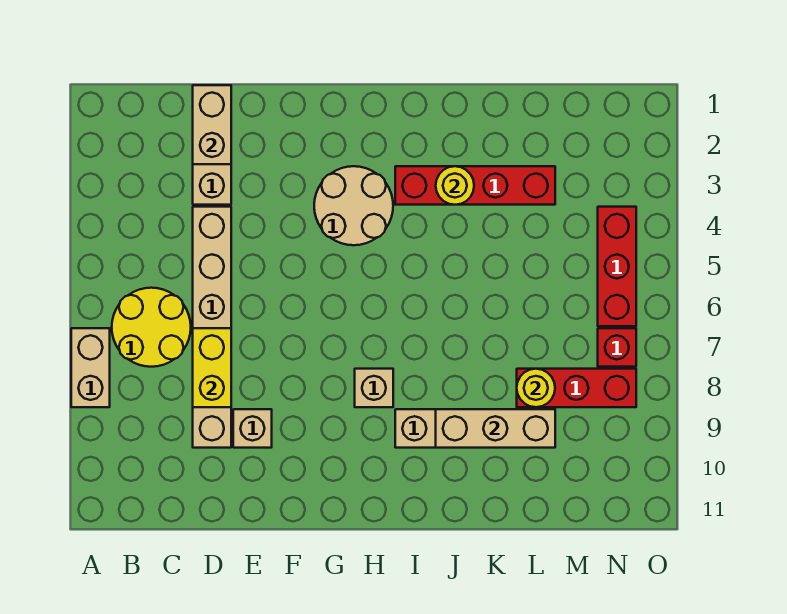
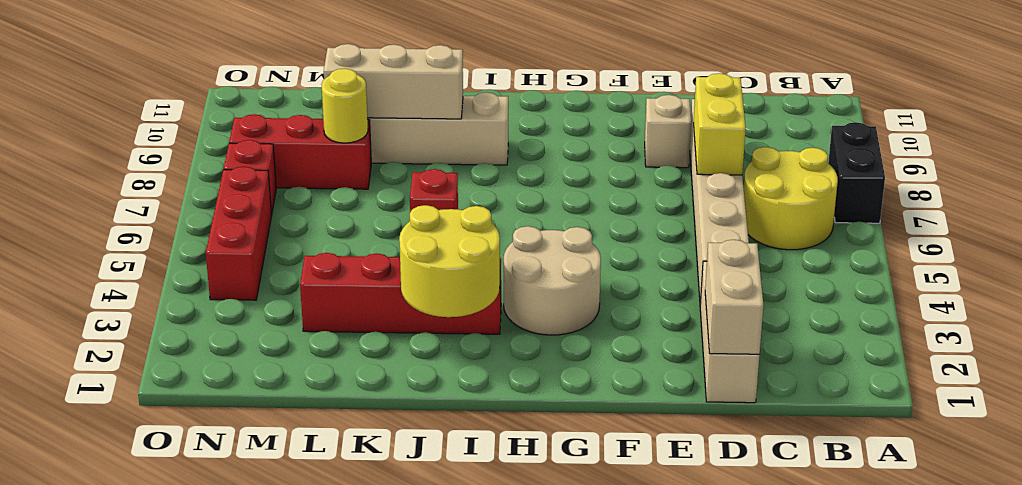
tan brick A7:A8 level 1 -> black brick A7:A8 level 1
tan brick H8 level 1 -> none
yellow round brick J3 level 2 -> yellow round brick I2:J3 level 2
none -> red brick J6 level 1

